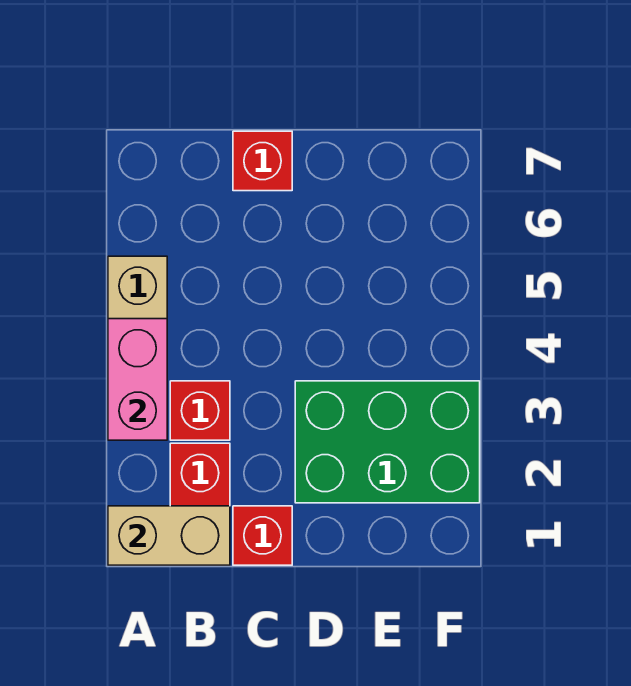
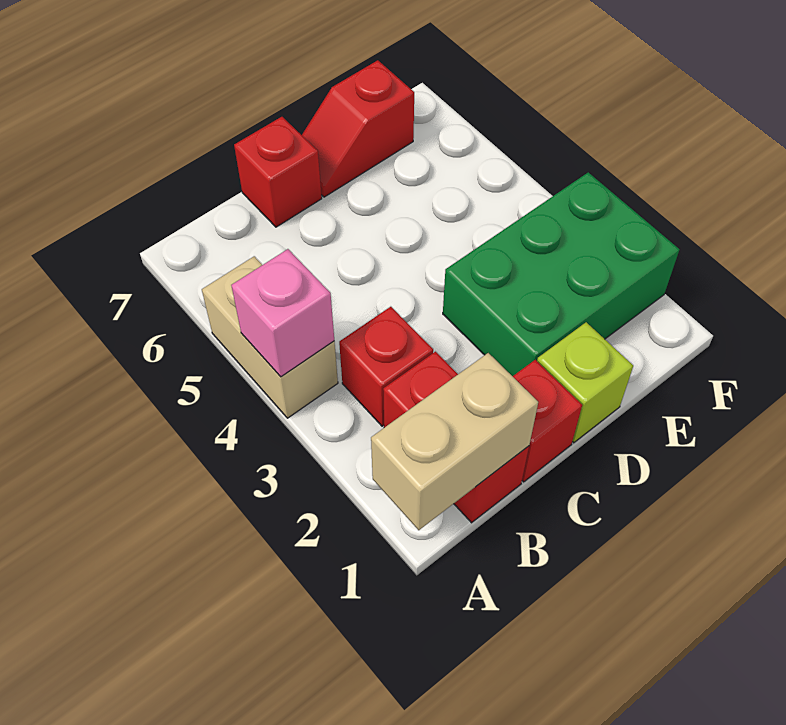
pink brick A3:A4 level 2 -> pink brick A4 level 2
none -> lime brick D1 level 1
none -> red slope D7:E7 level 1 top E

